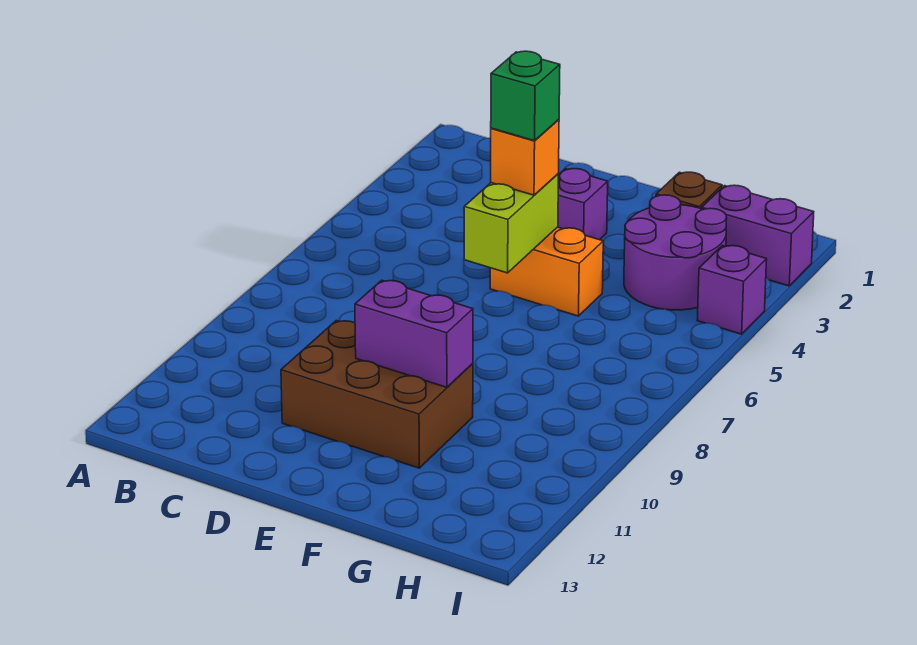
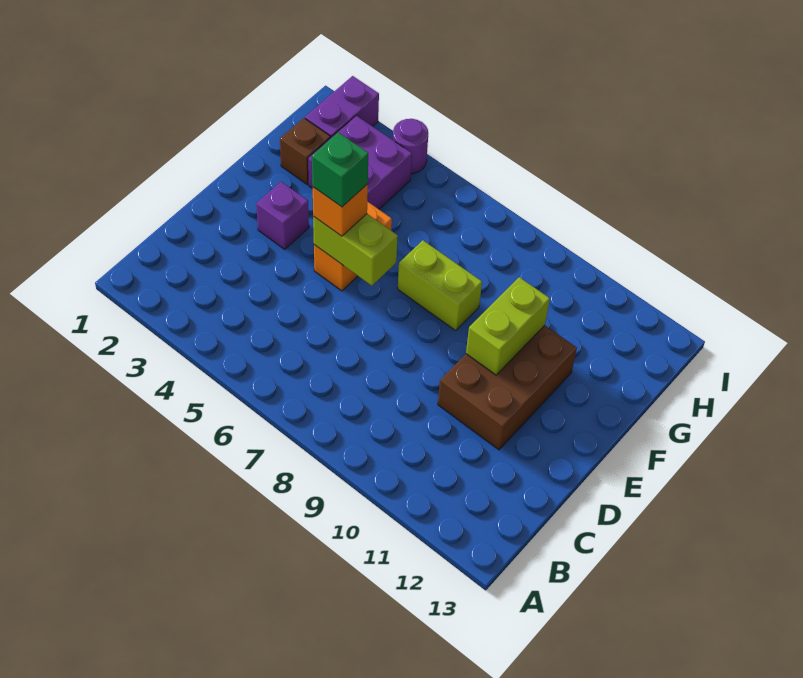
purple brick E10:F10 level 2 -> lime brick E10:F10 level 2
none -> lime brick F7:F8 level 1
purple round brick G3:H4 level 1 -> purple brick G3:H4 level 1
purple brick I4 level 1 -> purple round brick I4 level 1

